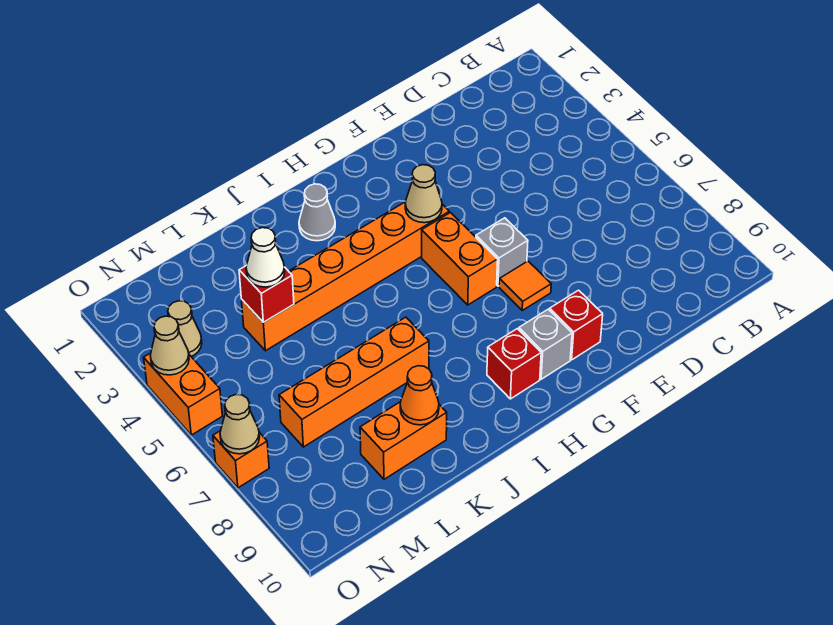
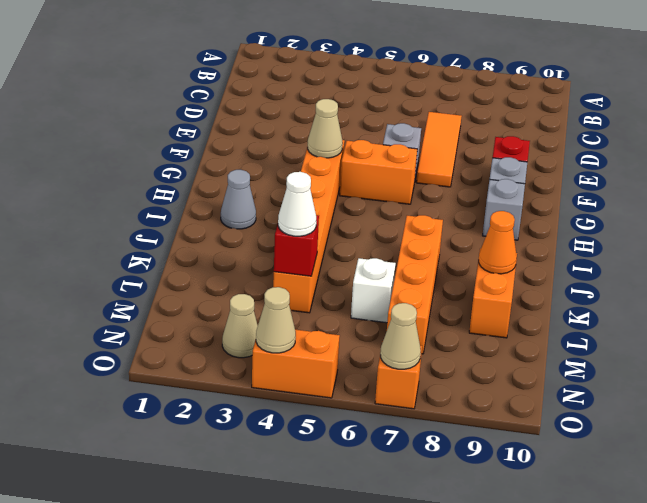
orange tile F7 level 1 -> orange tile D7:F7 level 1
red brick H9 level 1 -> grey brick H9 level 1
none -> white brick L6 level 1

